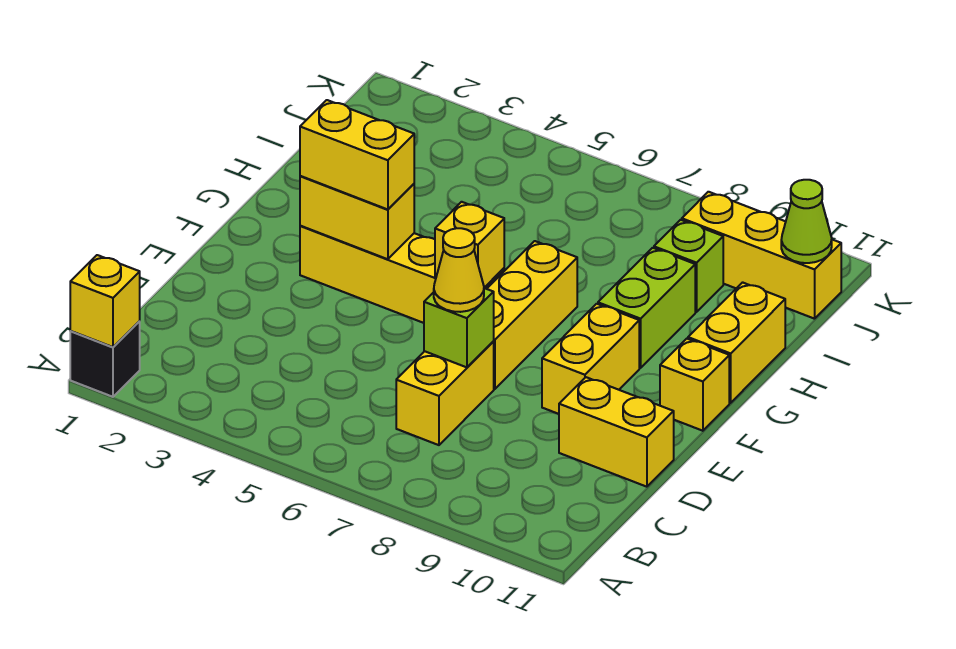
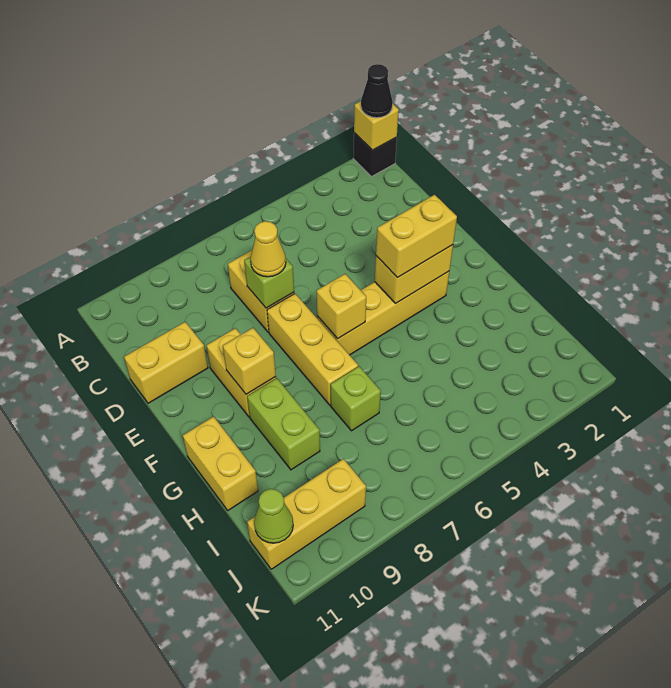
none -> black cone A1 level 3
yellow brick F11 level 1 -> yellow brick F9 level 2
lime brick I9 level 1 -> lime brick H7 level 1

